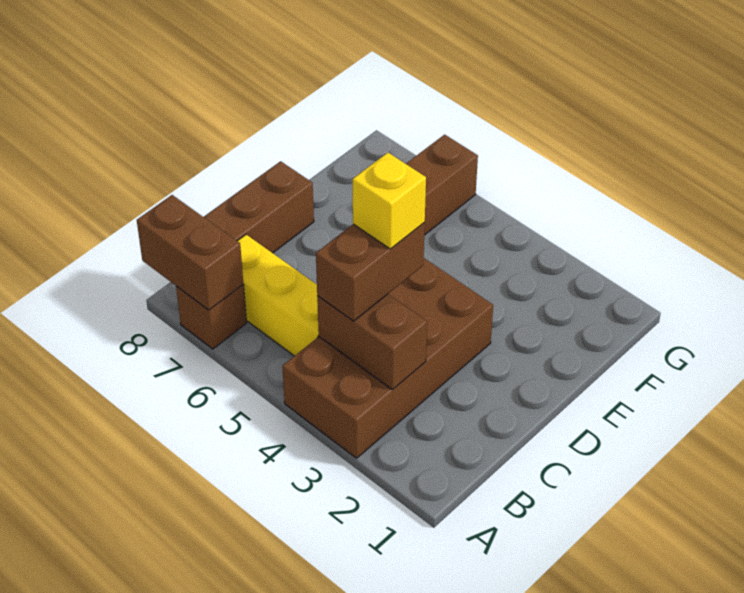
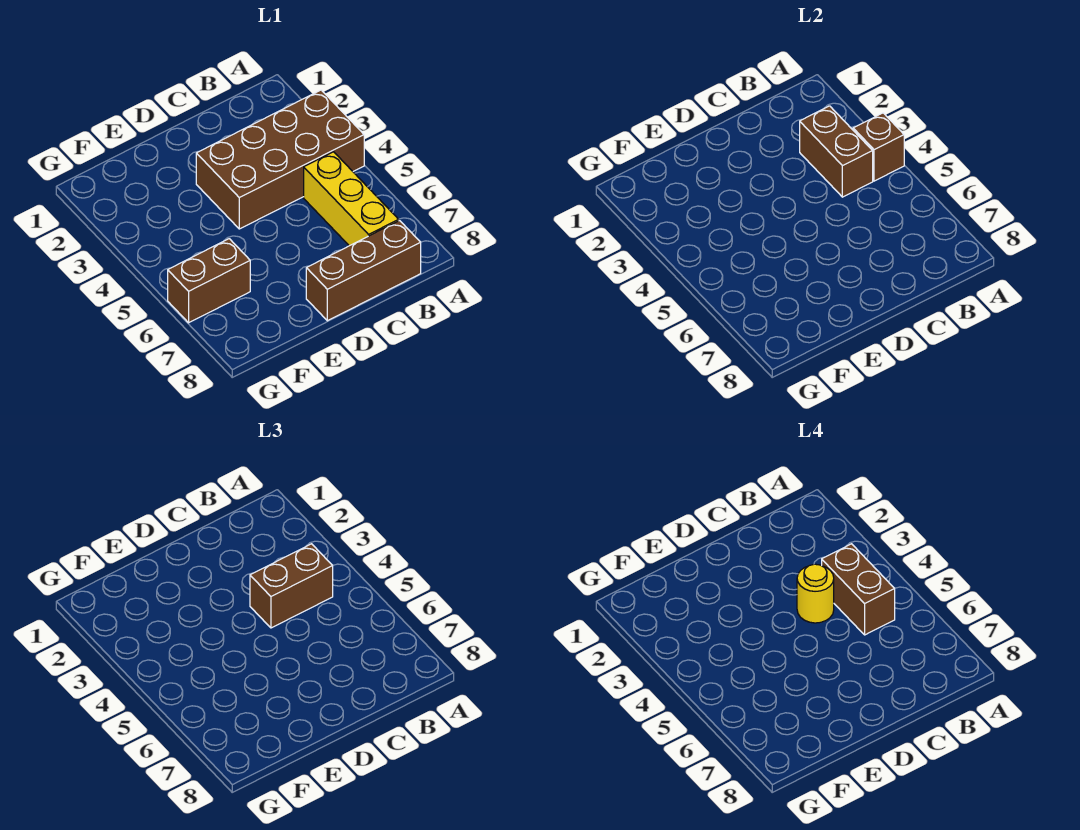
brown brick A7 level 1 -> brown brick A4 level 2
brown brick A7:A8 level 2 -> brown brick B4:B5 level 4
yellow brick C4 level 4 -> yellow round brick C4 level 4

